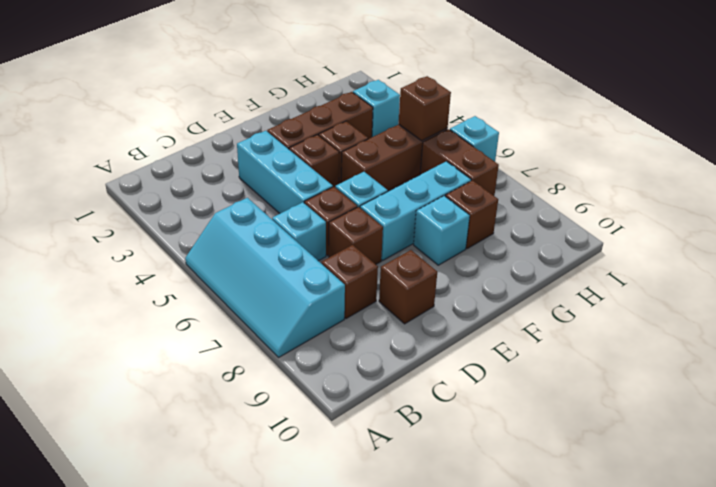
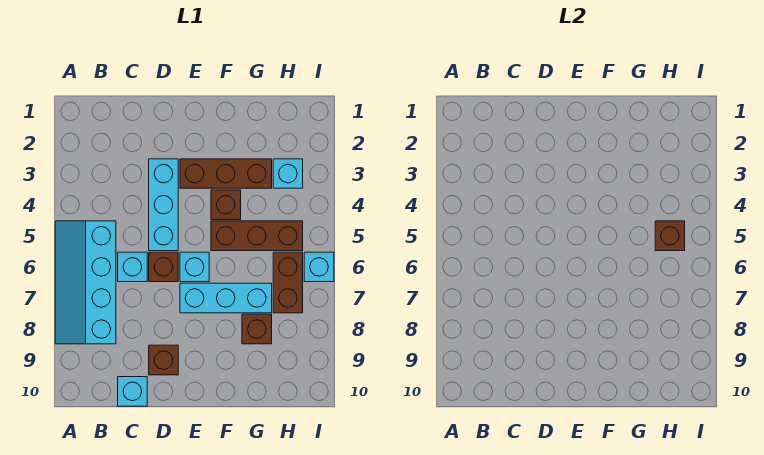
brown brick C8 level 1 -> none
brown brick D7 level 1 -> none
brown brick E4 level 1 -> none
cyan brick F8 level 1 -> cyan brick C10 level 1

